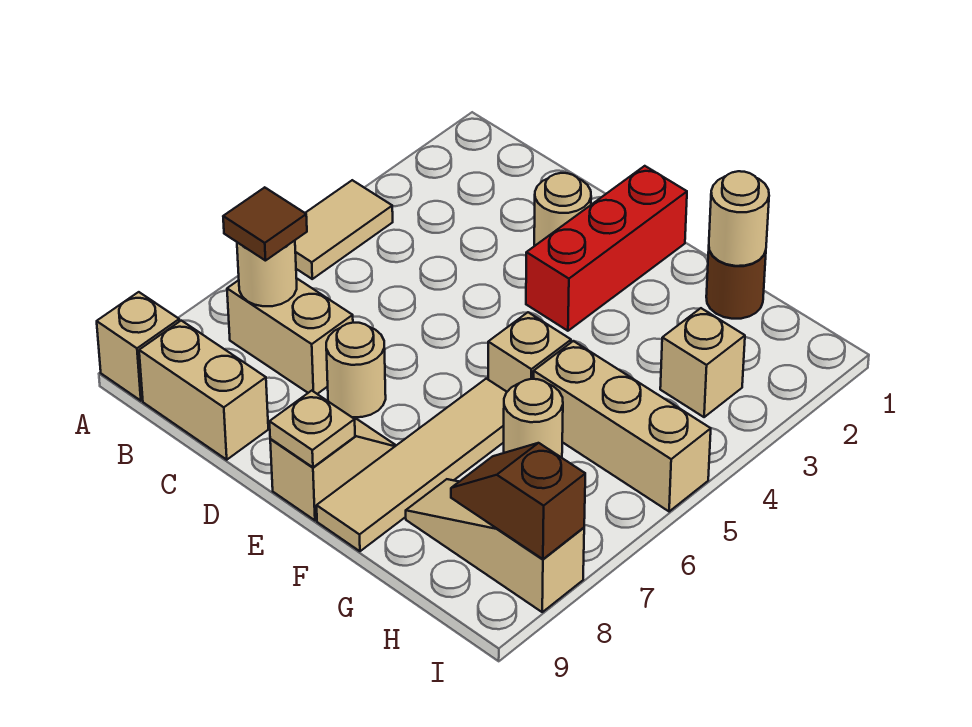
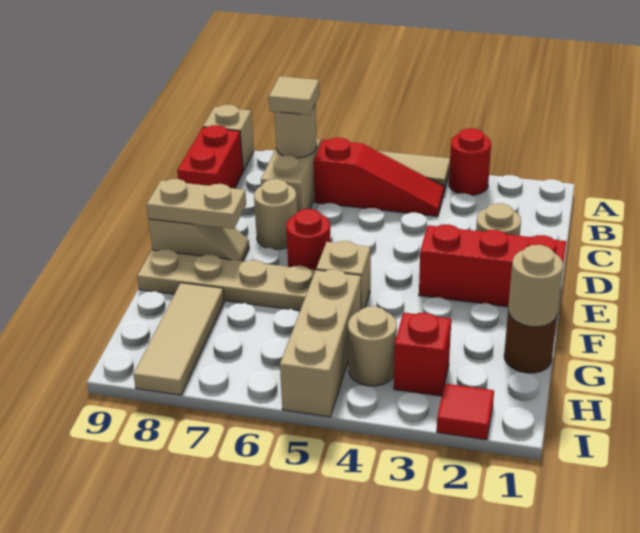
none -> red round brick A3 level 1
none -> red slope B4:B6 level 1 top 6
brown tile B7 level 3 -> tan tile B7 level 3
tan brick B9:C9 level 1 -> red brick B9:C9 level 1
none -> red round brick E6 level 1
tan plate E9 level 2 -> tan plate E8:E9 level 2
tan tile F6:F9 level 1 -> tan plate F6:F9 level 1
tan round brick G6 level 1 -> tan round brick H4 level 1
tan slope G8:I8 level 1 top I -> tan tile G8:I8 level 1
tan brick H3 level 1 -> red brick H3 level 1
brown slope H8:I8 level 2 top I -> none
none -> red tile I2 level 1

